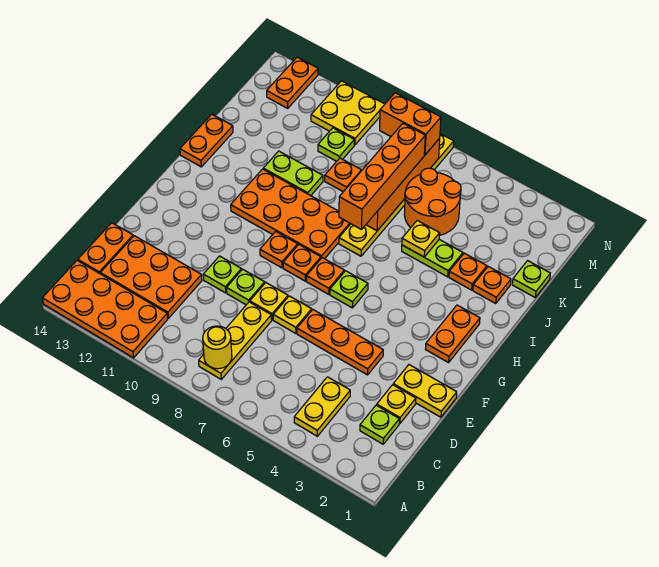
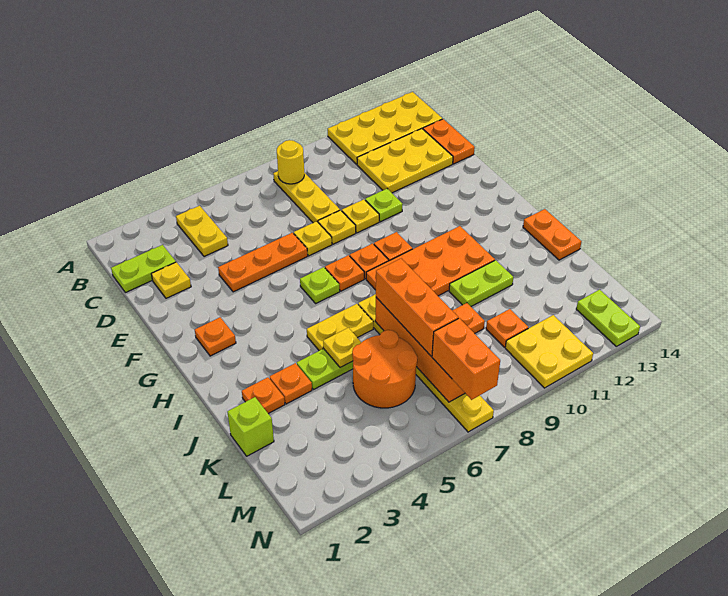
orange plate A11:B14 level 1 -> yellow plate A11:B14 level 1
lime plate C2 level 1 -> lime plate C1:C2 level 1
orange plate C11:D13 level 1 -> yellow plate C11:D13 level 1
yellow plate E1:E2 level 1 -> yellow plate I5:I6 level 1
lime plate E9 level 1 -> yellow plate E9 level 1
orange plate G2:H2 level 1 -> orange plate G2 level 1
orange brick I7:L7 level 3 -> orange brick J7:L7 level 3
lime plate K1 level 1 -> lime brick K1 level 1
lime plate L10 level 1 -> orange plate L10 level 1
orange brick M7:M8 level 3 -> orange brick M7:N7 level 3
orange plate M13:N13 level 1 -> lime plate M13:N13 level 1

